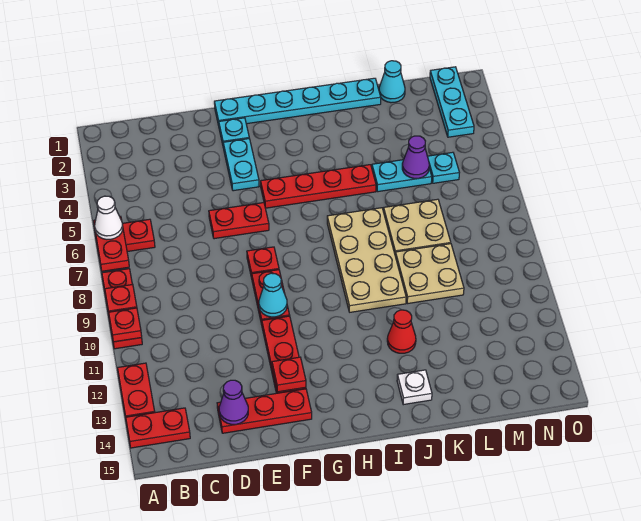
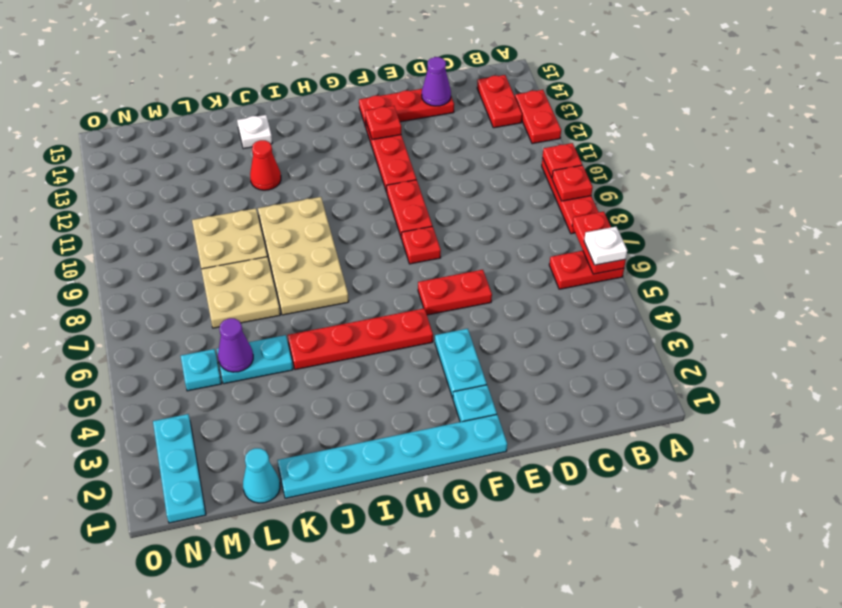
white cone A6 level 3 -> white plate A6 level 3
red plate A14:B14 level 1 -> red plate B13:B14 level 1
cyan cone F10 level 2 -> none

